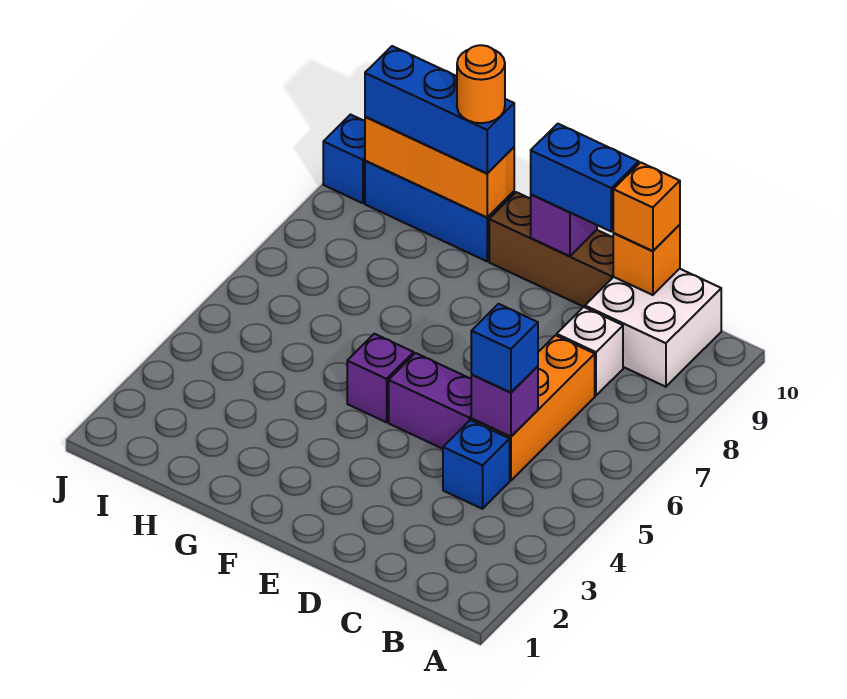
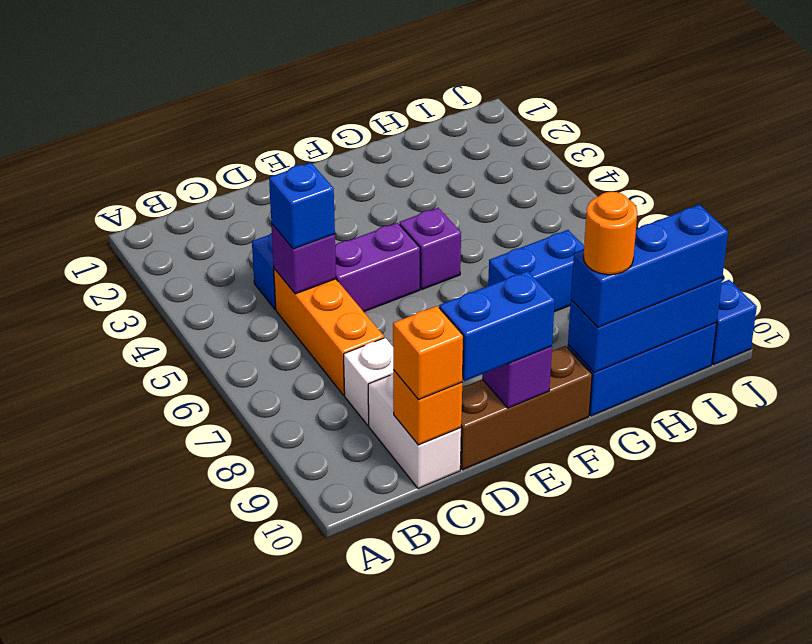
white brick B9:C10 level 1 -> white brick C9:C10 level 1
none -> blue brick G7:H7 level 1
orange brick G10:I10 level 2 -> blue brick G10:I10 level 2

